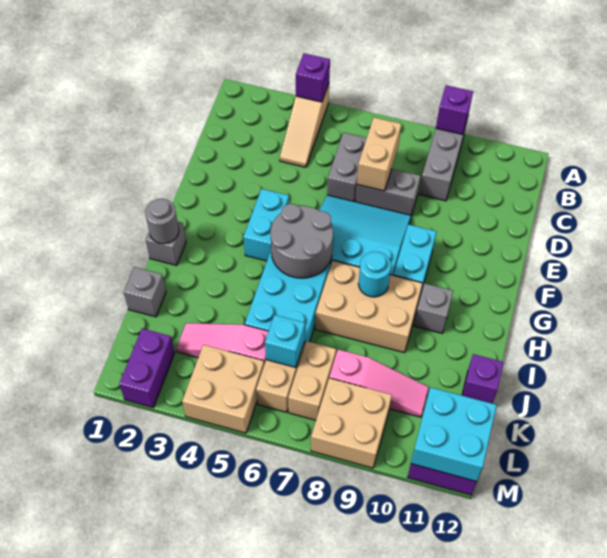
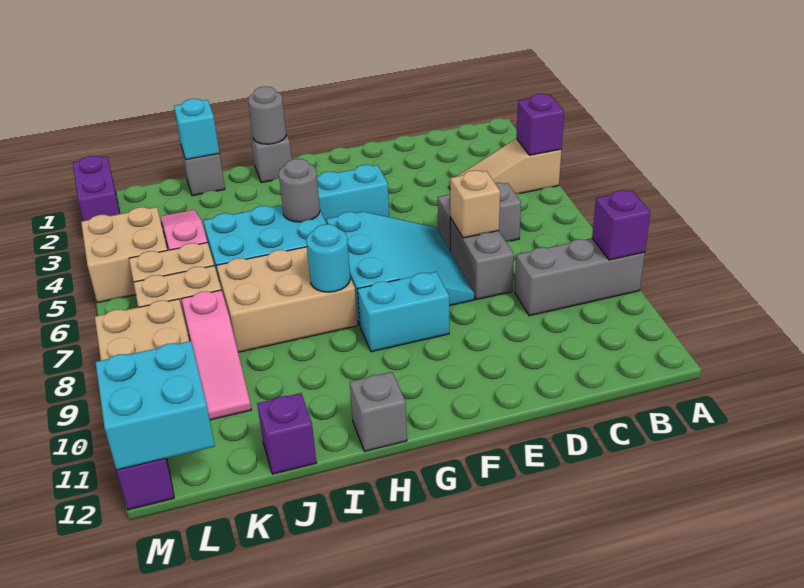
tan brick C7:D7 level 2 -> tan brick D7 level 2
grey round brick G5:H6 level 2 -> grey round brick H5 level 2
tan brick H7:I9 level 1 -> tan brick H7:J8 level 1
grey brick H10 level 1 -> grey brick H12 level 1
cyan brick K6 level 2 -> cyan brick J1 level 2
purple brick L2:M2 level 1 -> purple brick M1:M2 level 1

